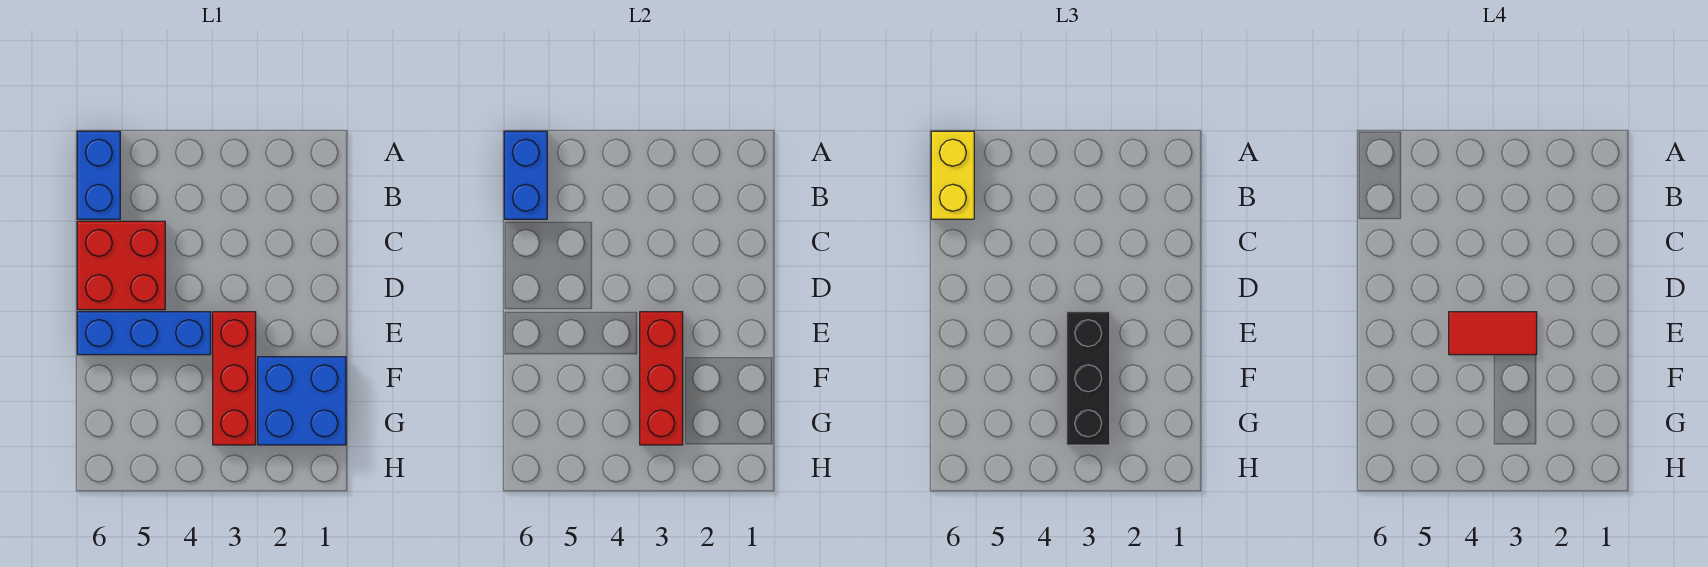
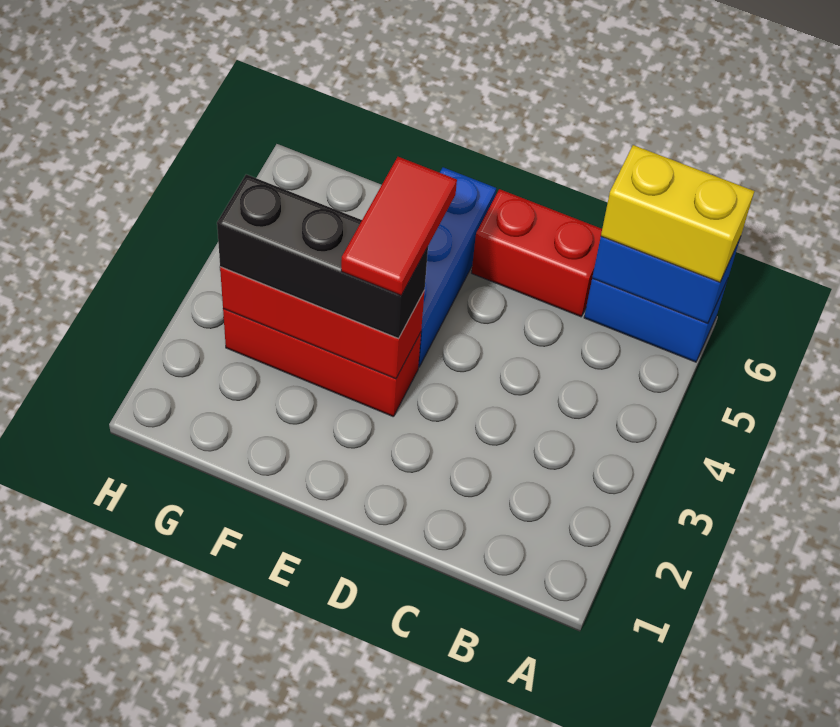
red brick C5:D6 level 1 -> red brick C6:D6 level 1
blue brick F1:G2 level 1 -> none

